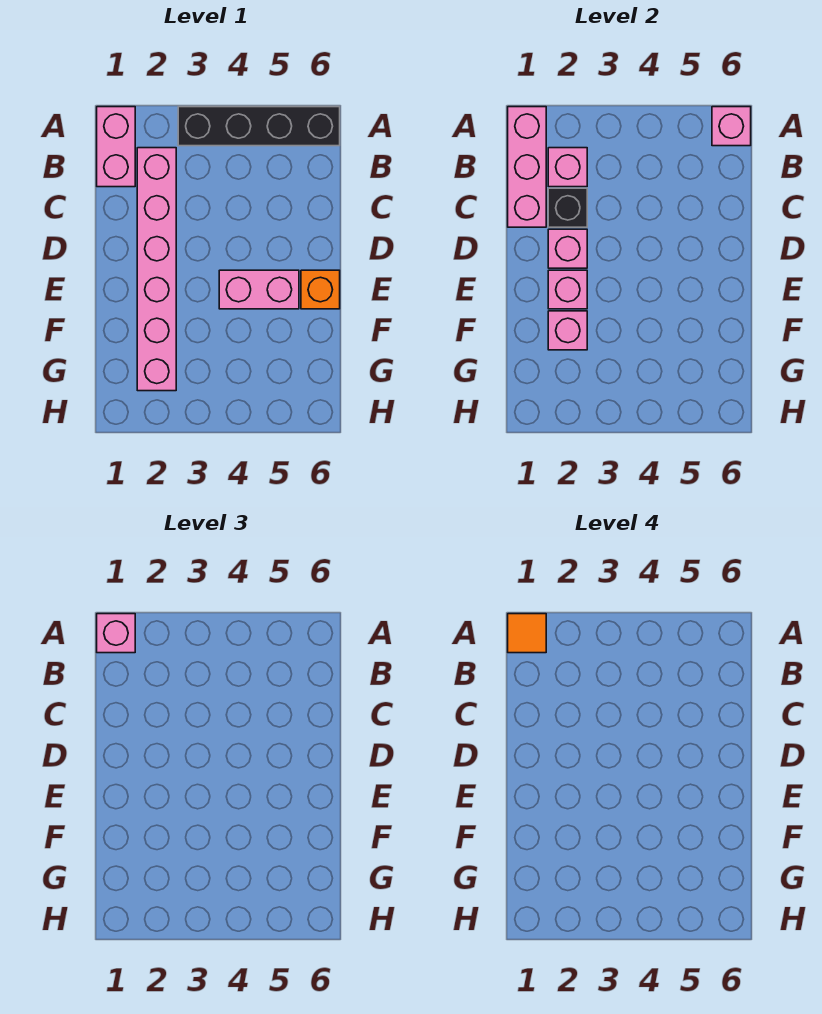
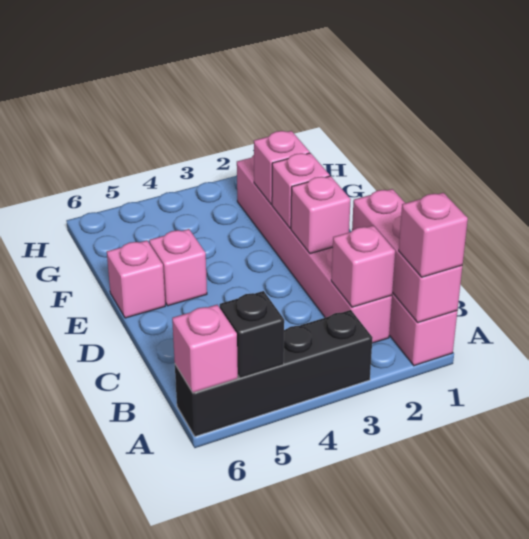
orange tile A1 level 4 -> none
black brick C2 level 2 -> black brick A5 level 2
pink brick E4:E5 level 1 -> pink brick E5 level 1
orange brick E6 level 1 -> pink brick E6 level 1

